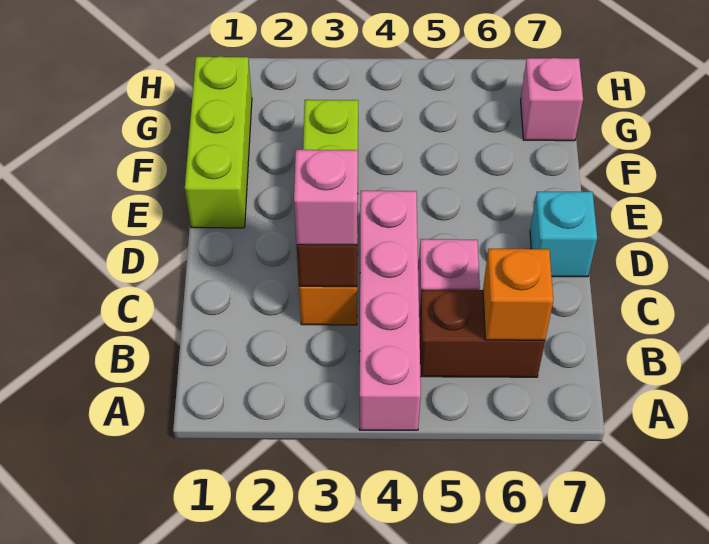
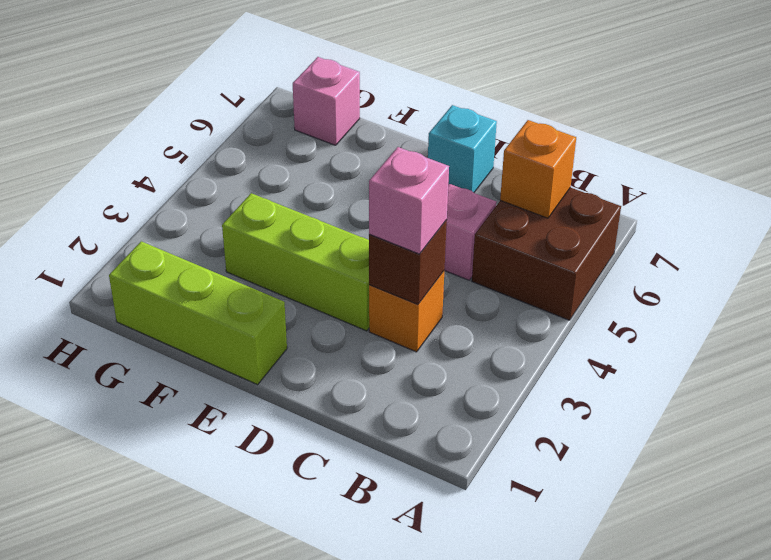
pink brick A4:D4 level 1 -> none
brown brick B5:B6 level 1 -> brown brick A5:B6 level 1

